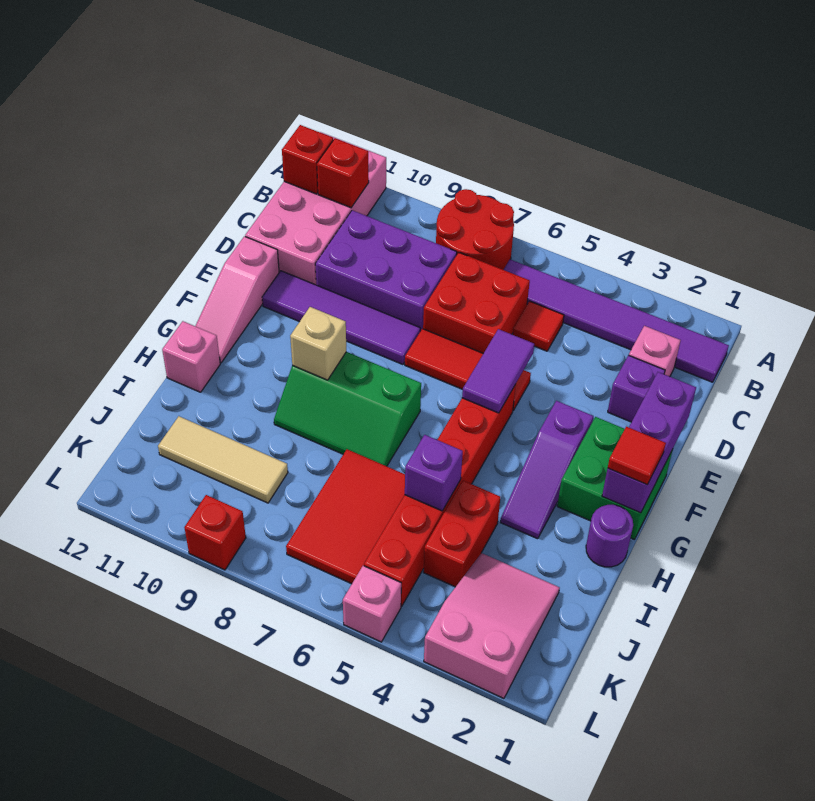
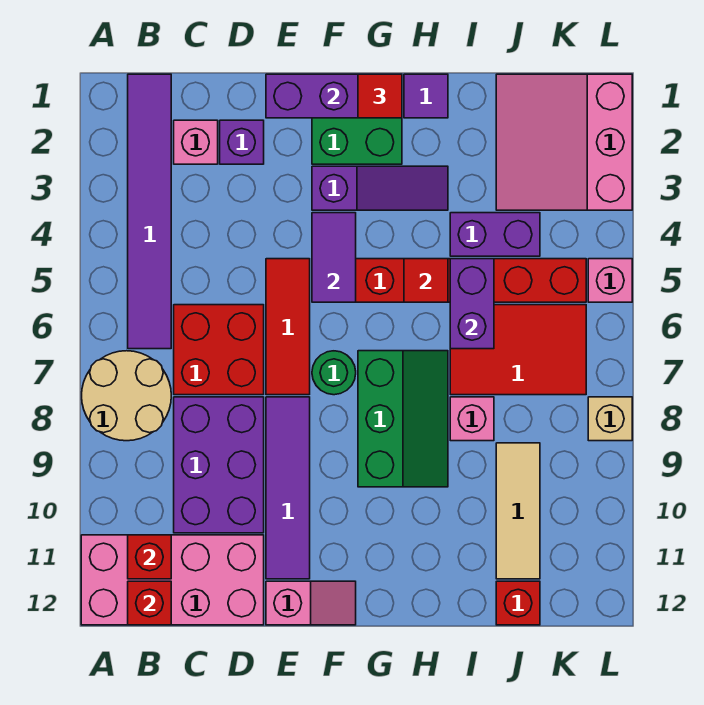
red round brick A7:B8 level 1 -> tan round brick A7:B8 level 1
red tile C5 level 1 -> red tile H5 level 2
purple tile E5:F5 level 2 -> purple tile F4:F5 level 2
pink slope E12:G12 level 1 top E -> pink slope E12:F12 level 1 top E
none -> green round brick F7 level 1
tan brick G9 level 2 -> tan brick L8 level 1
purple round brick H1 level 1 -> purple tile H1 level 1
pink brick H12 level 1 -> pink brick I8 level 1
red brick I4:J4 level 1 -> purple brick I4:J4 level 1
purple brick I5 level 2 -> purple brick I5:I6 level 2
pink slope J2:L3 level 1 top L -> pink slope J1:L3 level 1 top L
red brick L9 level 1 -> red brick J12 level 1

